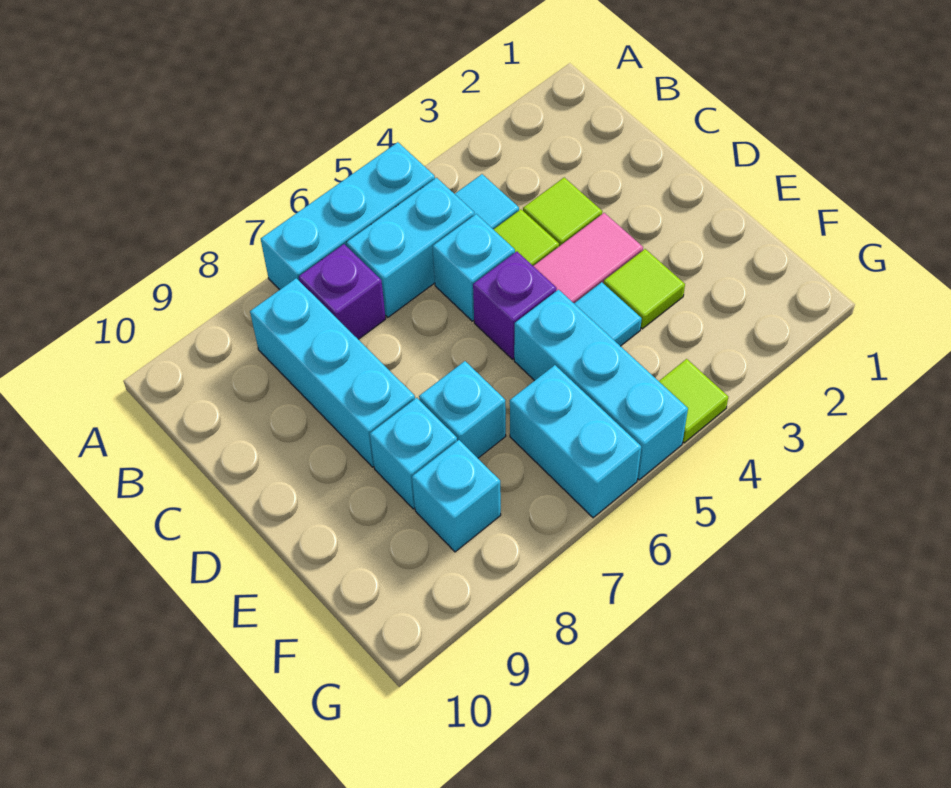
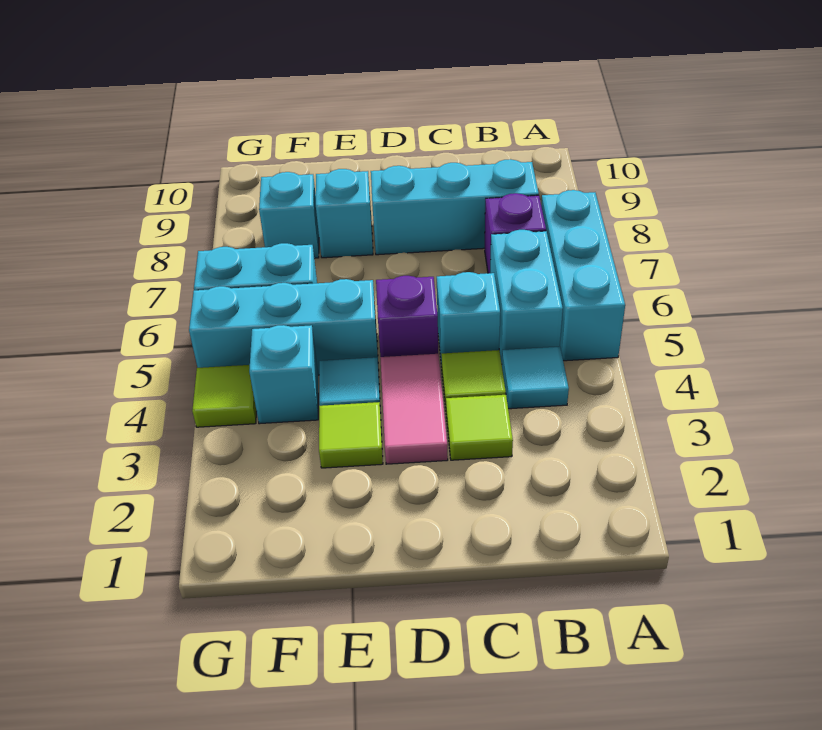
cyan brick E7 level 1 -> cyan brick F4 level 1

